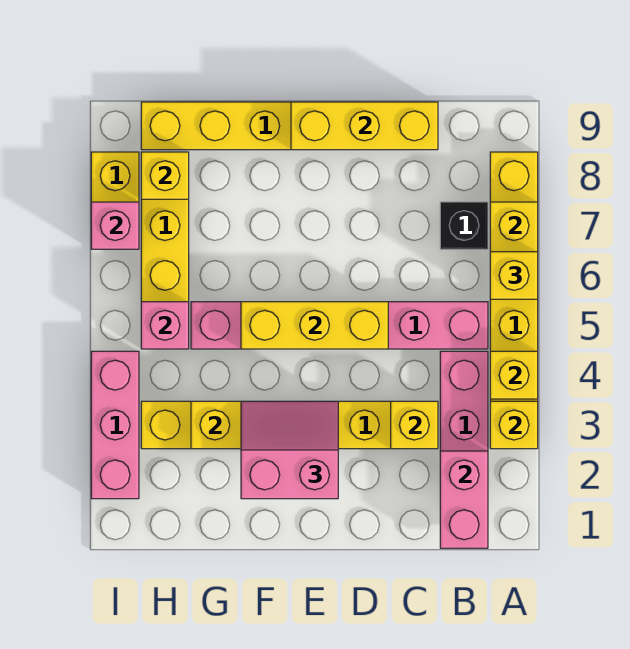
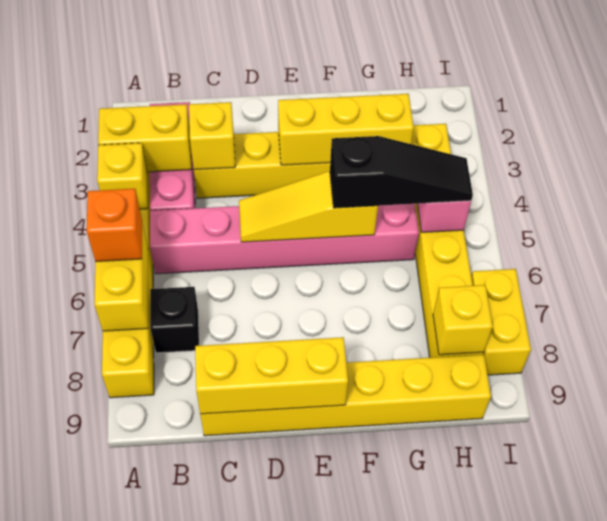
yellow brick A3 level 2 -> yellow brick A3:B3 level 2
yellow brick A6 level 3 -> orange brick A6 level 3
pink brick B1:B2 level 2 -> none
yellow brick D5:F5 level 2 -> yellow slope D5:F5 level 2 top F
pink slope E2:F3 level 3 top 2 -> none
none -> black slope F5:H5 level 3 top F
pink brick I2:I4 level 1 -> none
pink brick I7 level 2 -> none

